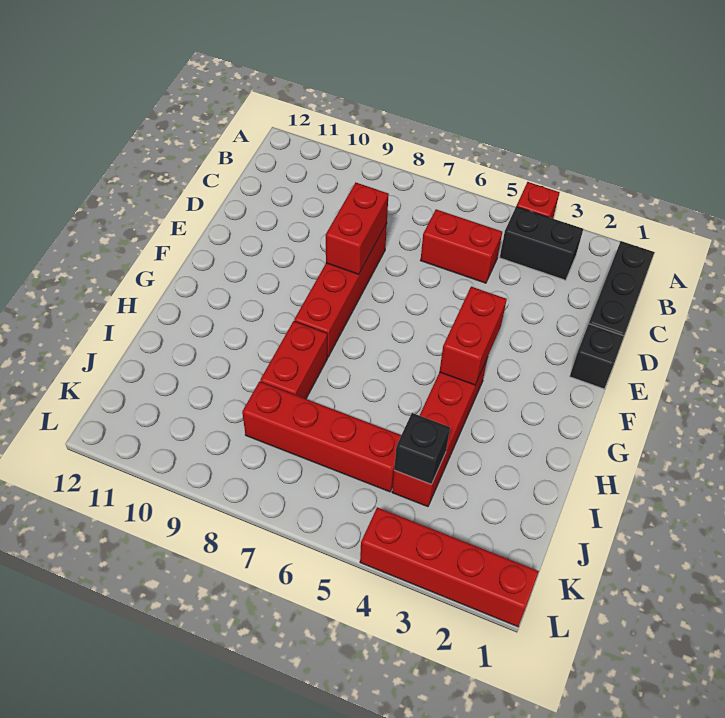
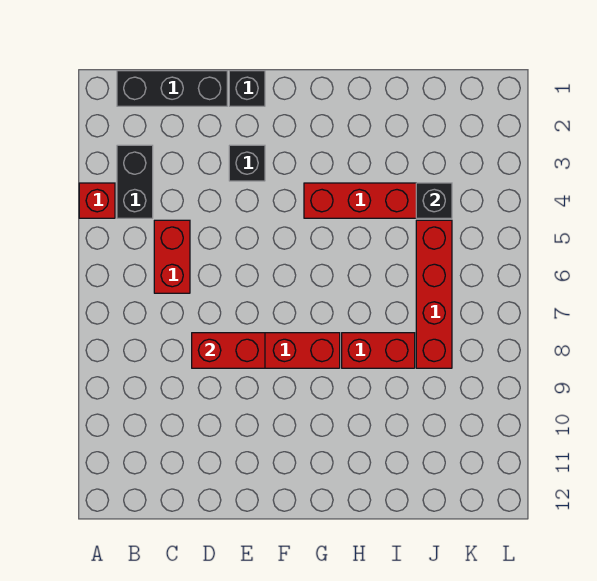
none -> black brick E3 level 1
red brick F4:G4 level 2 -> none
red brick L1:L4 level 1 -> none

